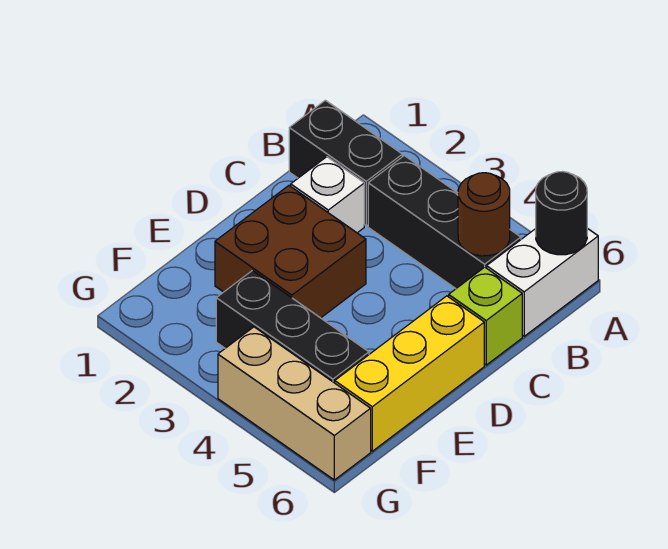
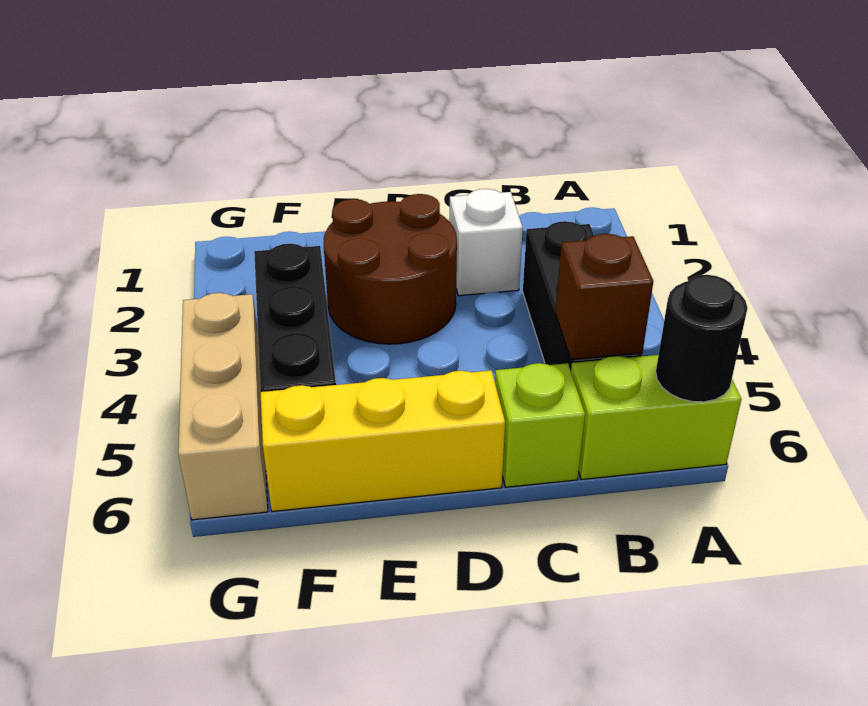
white brick A6:B6 level 1 -> lime brick A6:B6 level 1
black brick B1:B2 level 1 -> none
brown round brick B5 level 2 -> brown brick B5 level 2
brown brick D2:E3 level 1 -> brown round brick D2:E3 level 1

